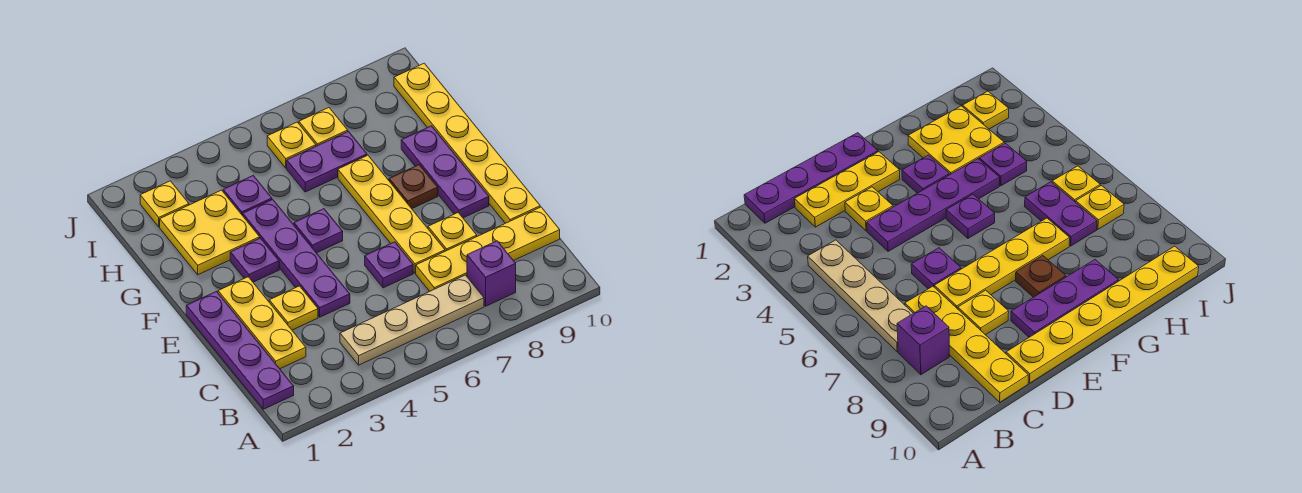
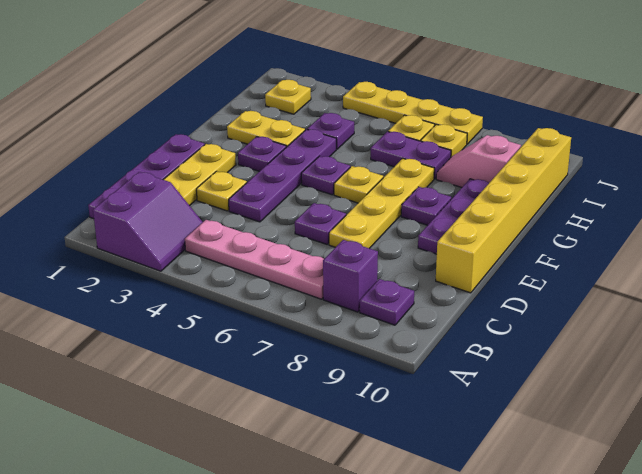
none -> purple slope A2:B3 level 1 top 2
tan plate B4:B7 level 1 -> pink plate B4:B7 level 1
none -> purple plate B9 level 1
yellow plate C7:C10 level 1 -> yellow plate J4:J7 level 1
yellow plate D8 level 1 -> yellow plate F6 level 1
yellow plate D10:I10 level 1 -> yellow brick D10:I10 level 1
brown plate F8 level 1 -> purple plate F8 level 1
yellow plate G2:H3 level 1 -> yellow plate G2:G3 level 1
none -> pink slope H8:H9 level 1 top 9

